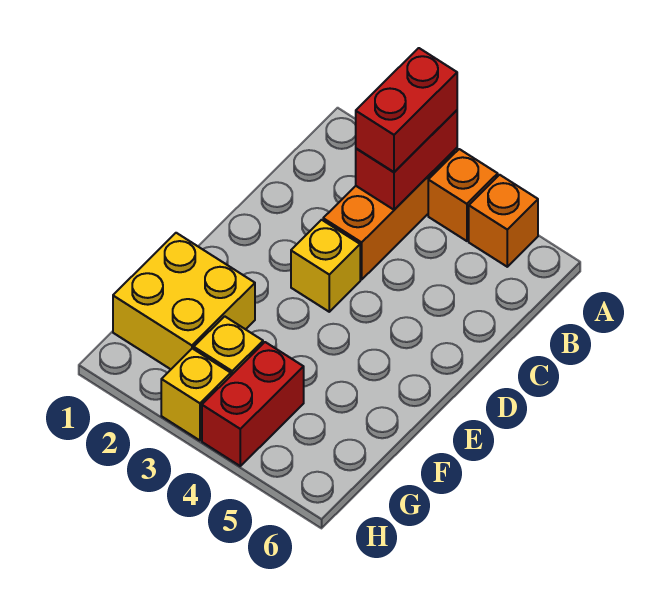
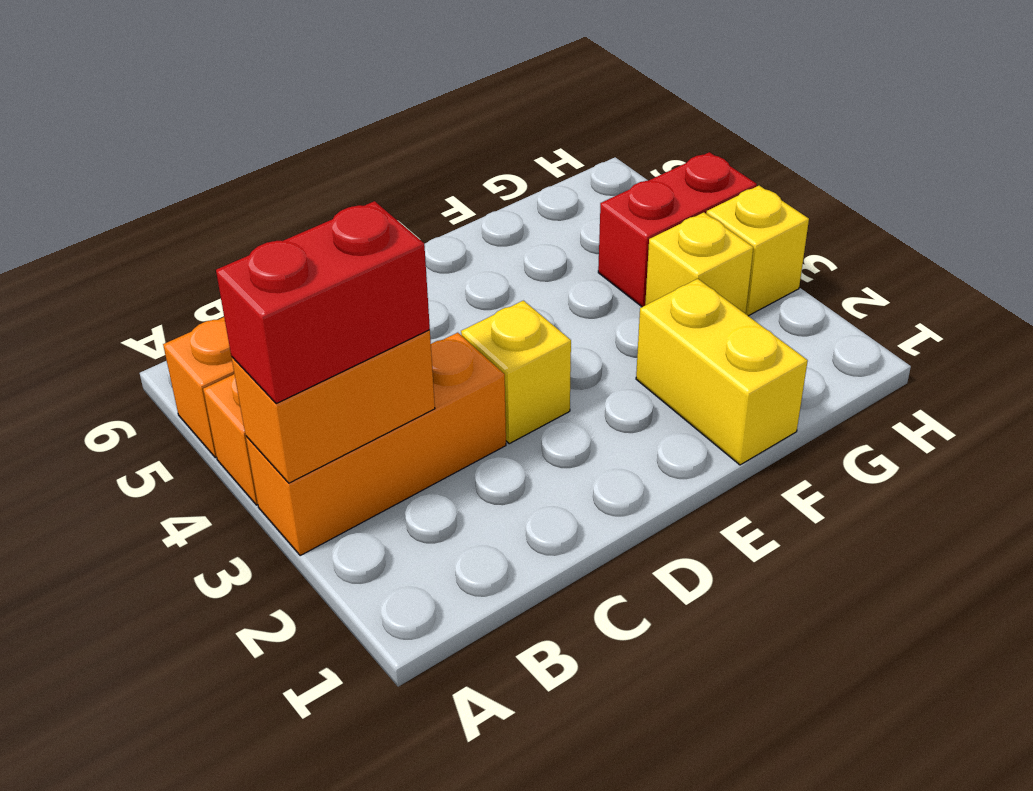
red brick A3:B3 level 2 -> orange brick A3:B3 level 2
yellow brick F1:G2 level 1 -> yellow brick F1:F2 level 1

